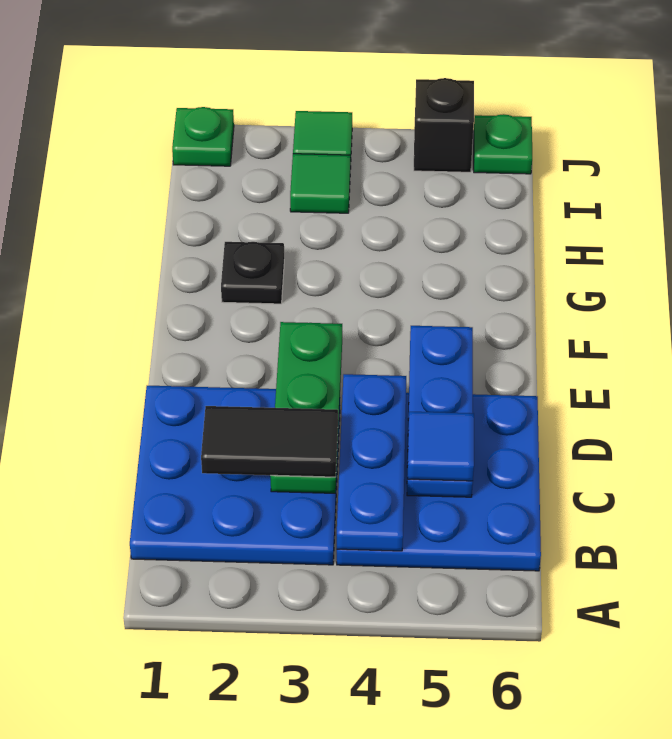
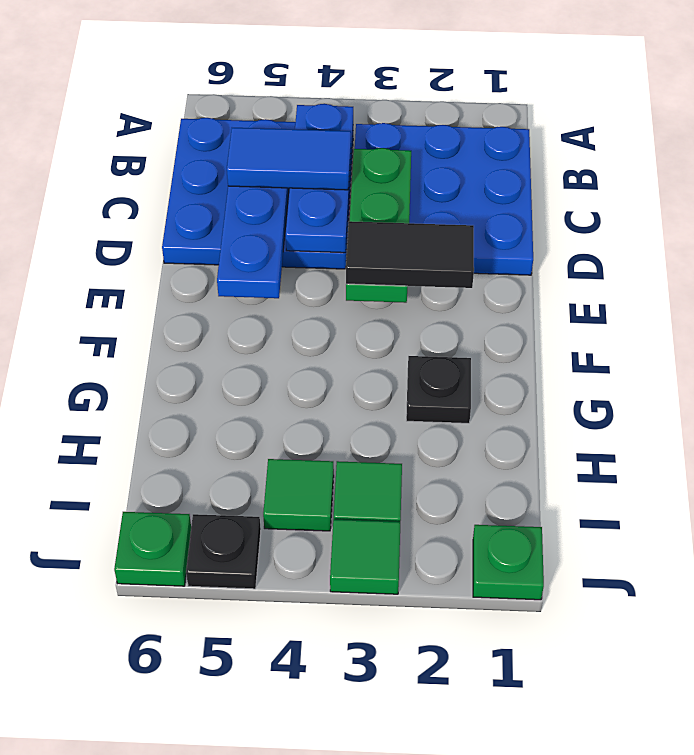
black tile C2:C3 level 3 -> black tile E2:E3 level 3
blue tile C5 level 3 -> blue tile C4:C5 level 3
none -> green tile I4 level 1
black brick J5 level 1 -> black plate J5 level 1

